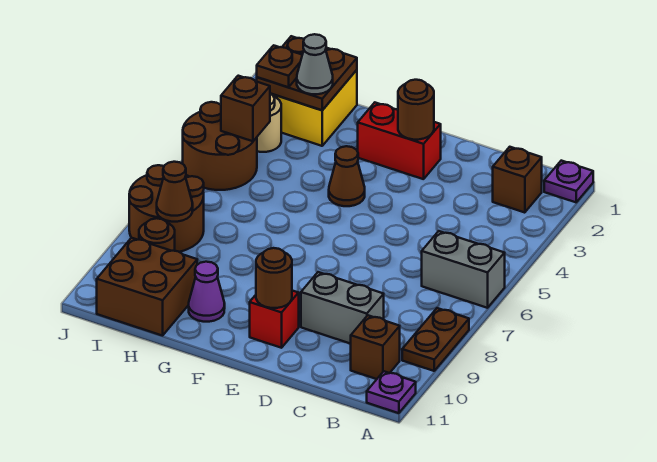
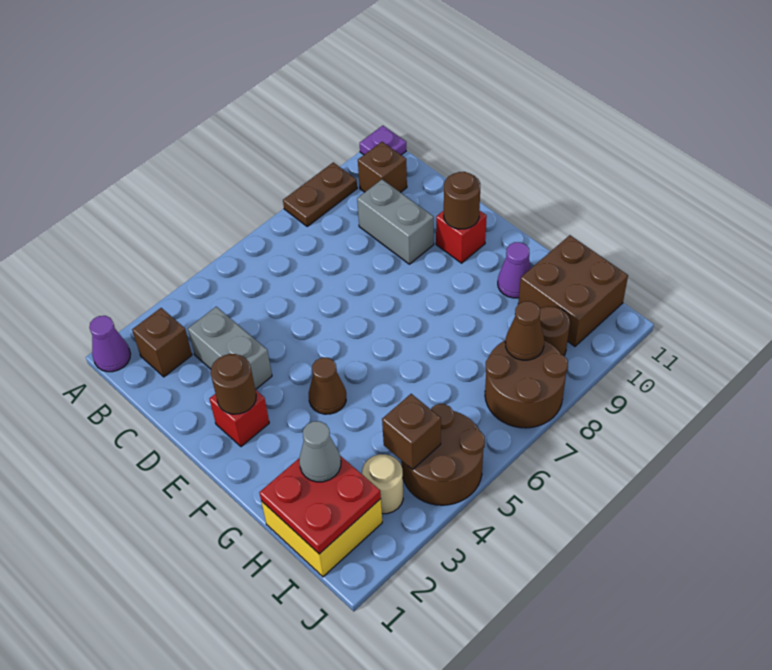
purple plate A1 level 1 -> purple cone A1 level 1
grey brick A6:B6 level 1 -> grey brick C3:D3 level 1
red brick E2:F2 level 1 -> red brick E2 level 1
brown plate H1:I2 level 2 -> red plate H1:I2 level 2
brown plate I2 level 3 -> none

